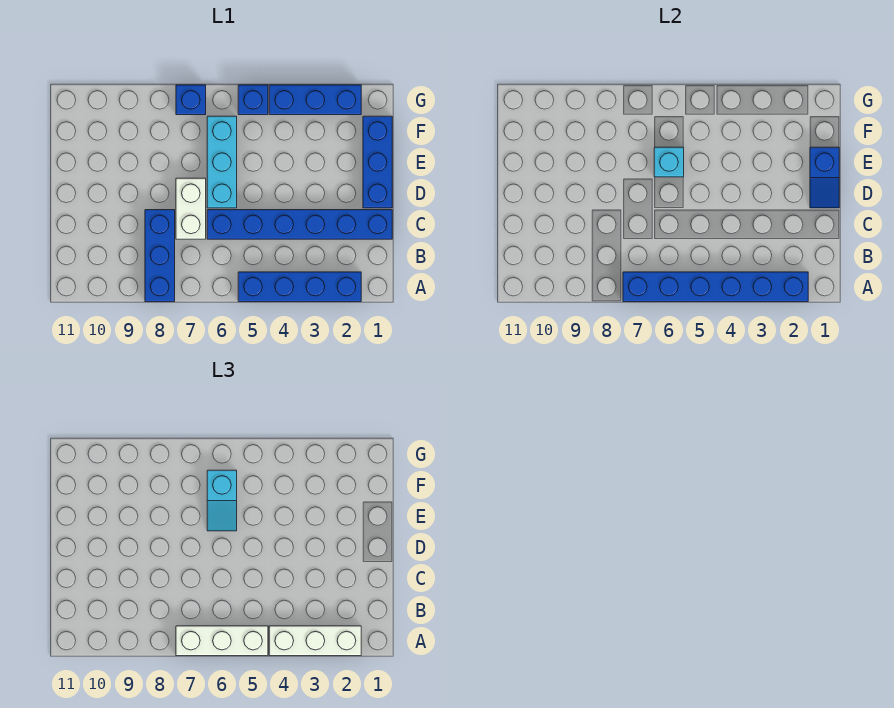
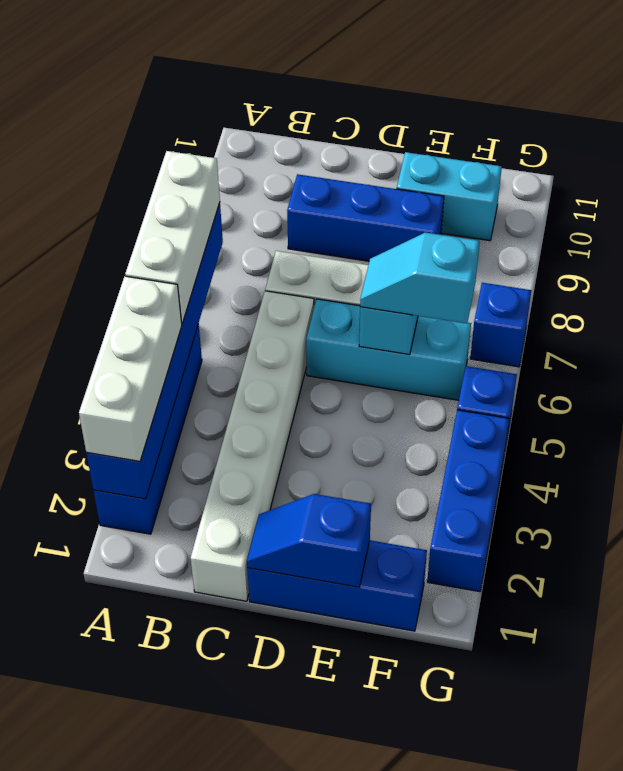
blue brick A8:C8 level 1 -> blue brick C9:E9 level 1
blue brick C1:C6 level 1 -> white brick C1:C6 level 1
none -> cyan brick E10:F10 level 1

